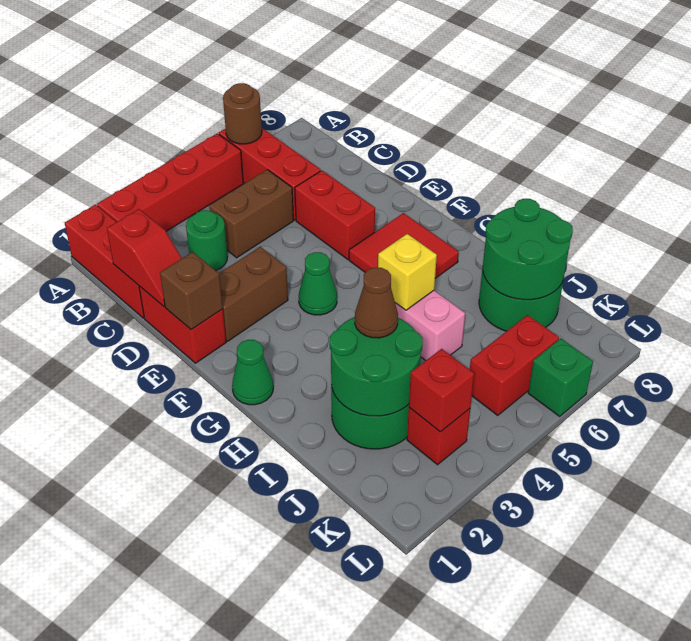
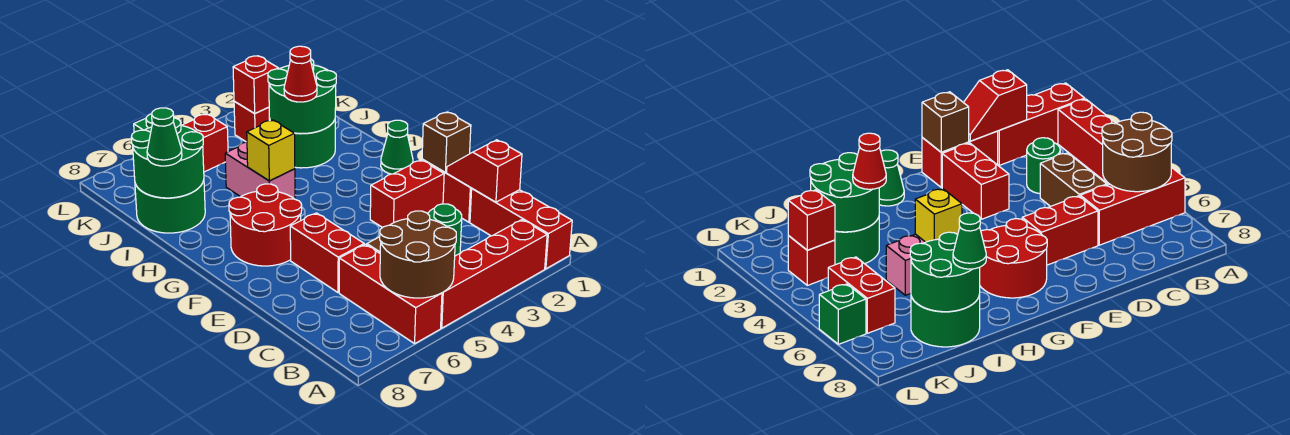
brown round brick A6 level 2 -> brown round brick A5:B6 level 2
brown brick E2:E3 level 1 -> red brick E2:E3 level 1
green cone F4 level 1 -> green cone I8 level 3
red tile F6:G7 level 1 -> red round brick F6:G7 level 1
brown cone I3 level 3 -> red cone I3 level 3

